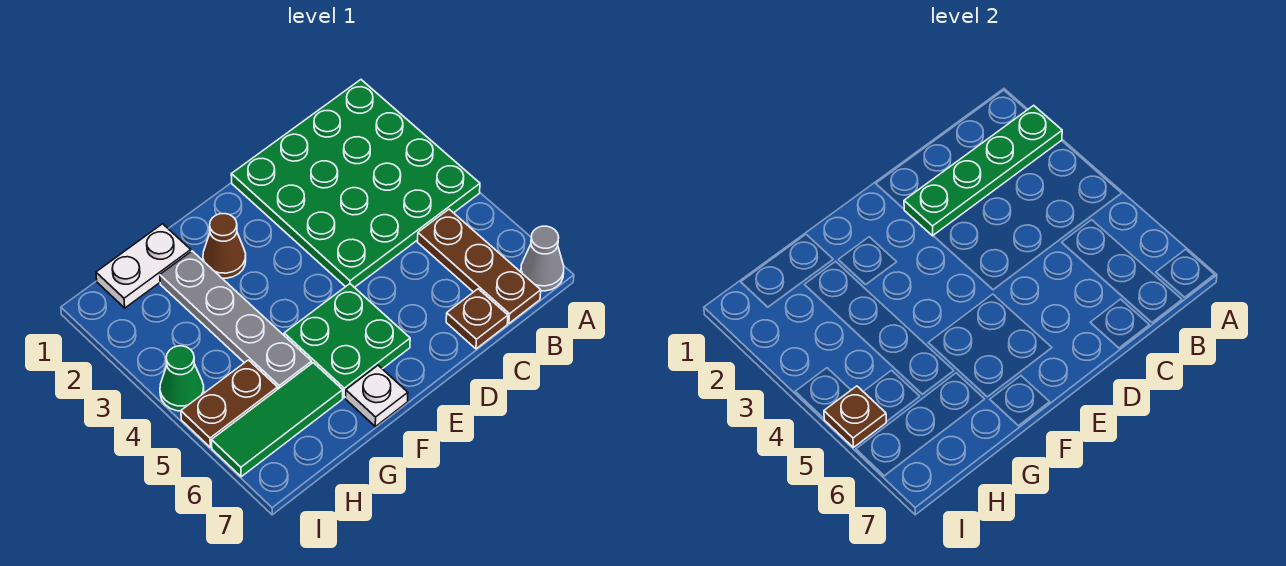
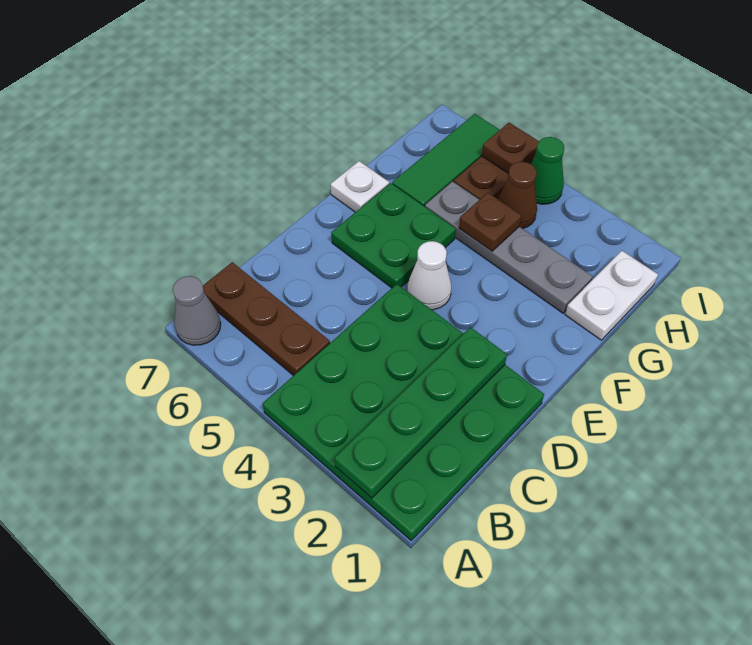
brown plate C7 level 1 -> brown plate G4 level 2
none -> white cone E4 level 1
brown cone F2 level 1 -> brown cone H4 level 1

